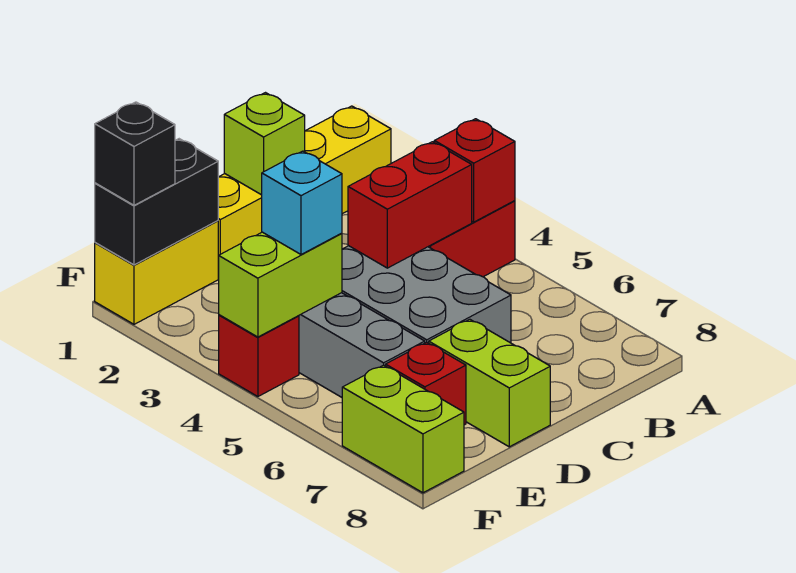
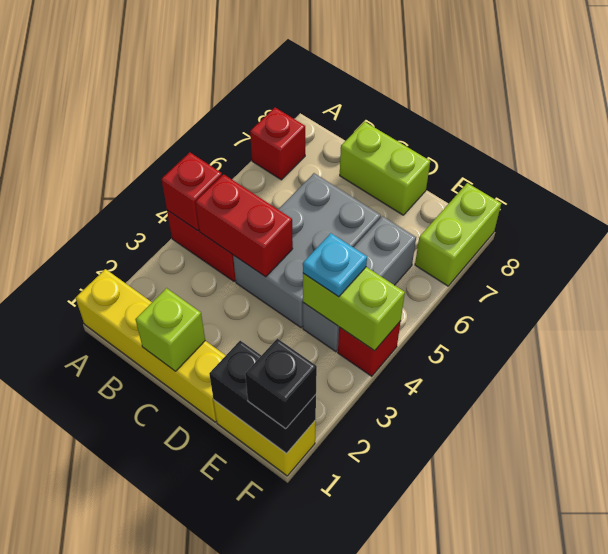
lime brick D7:D8 level 1 -> lime brick C8:D8 level 1
cyan brick E4 level 3 -> cyan plate E4 level 3
red brick E7 level 1 -> red brick A7 level 1

